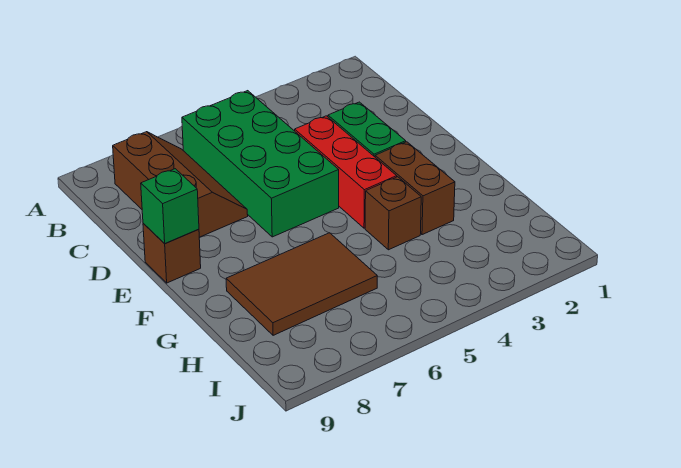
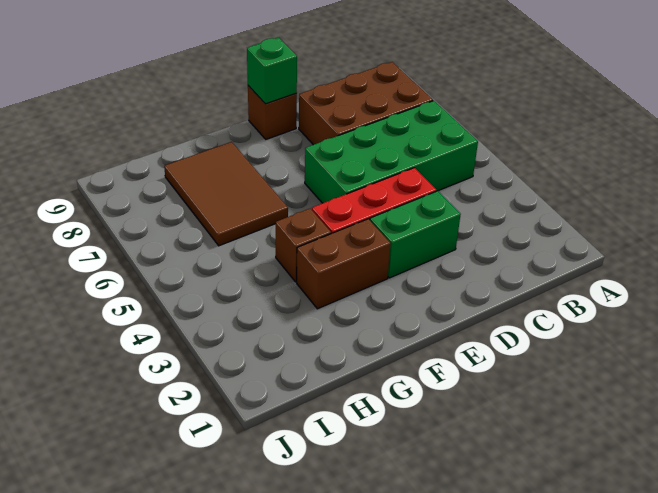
brown slope B7:D8 level 1 top 8 -> brown brick B7:D8 level 1

